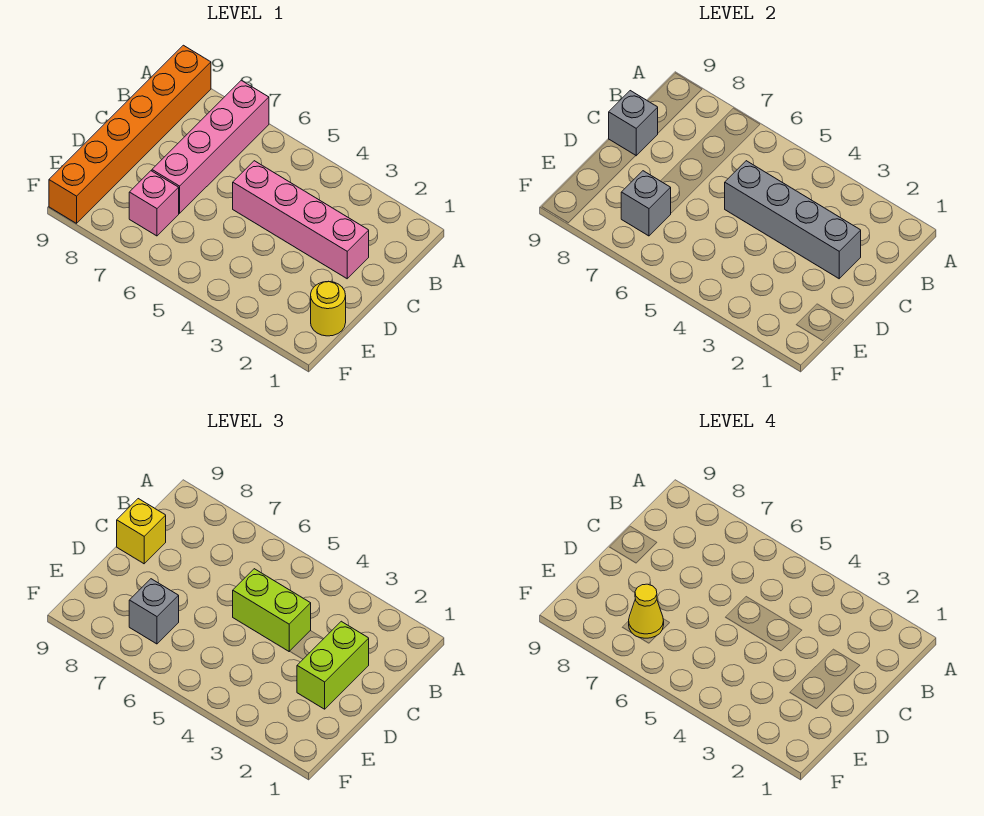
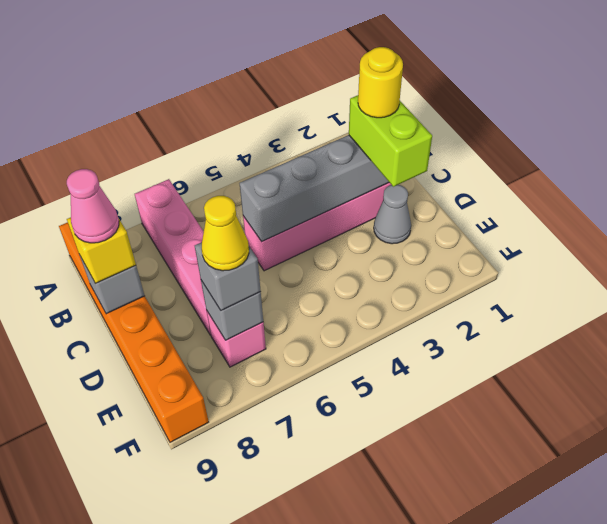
lime brick C4:C5 level 3 -> none
none -> pink cone C9 level 4
none -> grey cone D2 level 1
yellow round brick E1 level 1 -> yellow round brick C2 level 4

